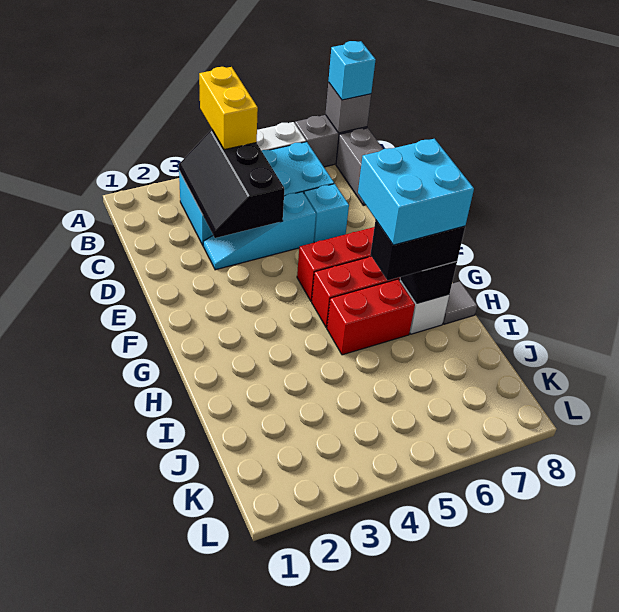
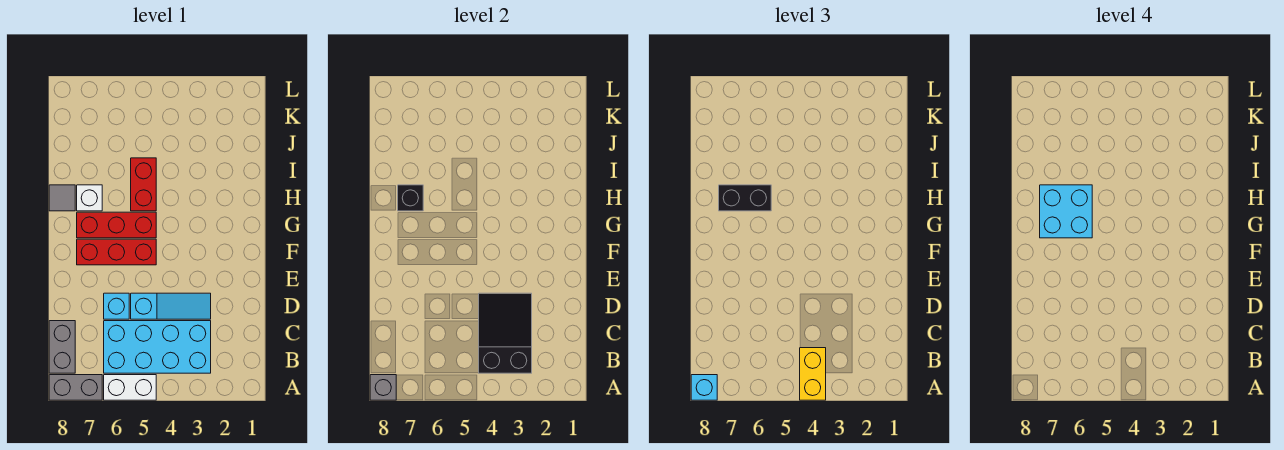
black slope B3:D4 level 2 top 4 -> black slope B3:D4 level 2 top B
red brick H5:H6 level 1 -> red brick H5:I5 level 1

